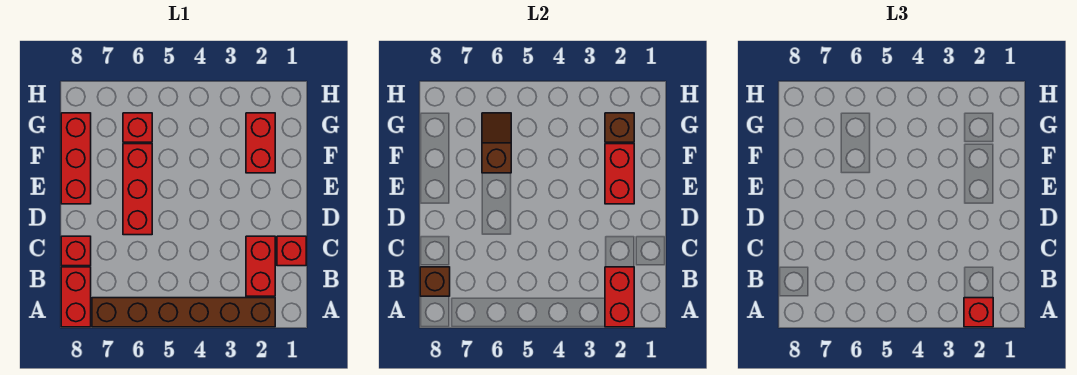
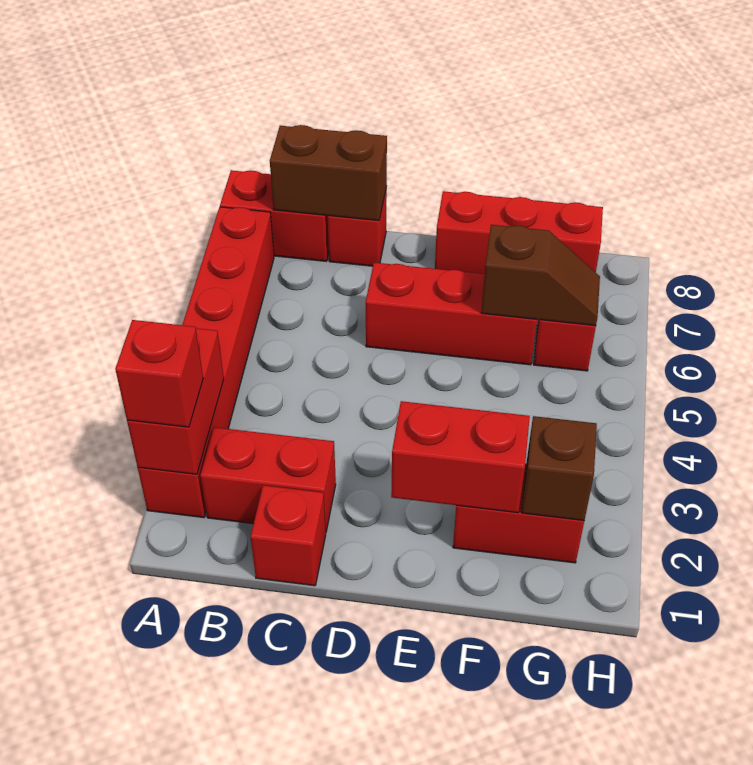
brown brick A2:A7 level 1 -> red brick A2:A7 level 1
red brick A2:B2 level 2 -> red brick A2:A3 level 2
brown brick B8 level 2 -> brown brick B8:C8 level 2

